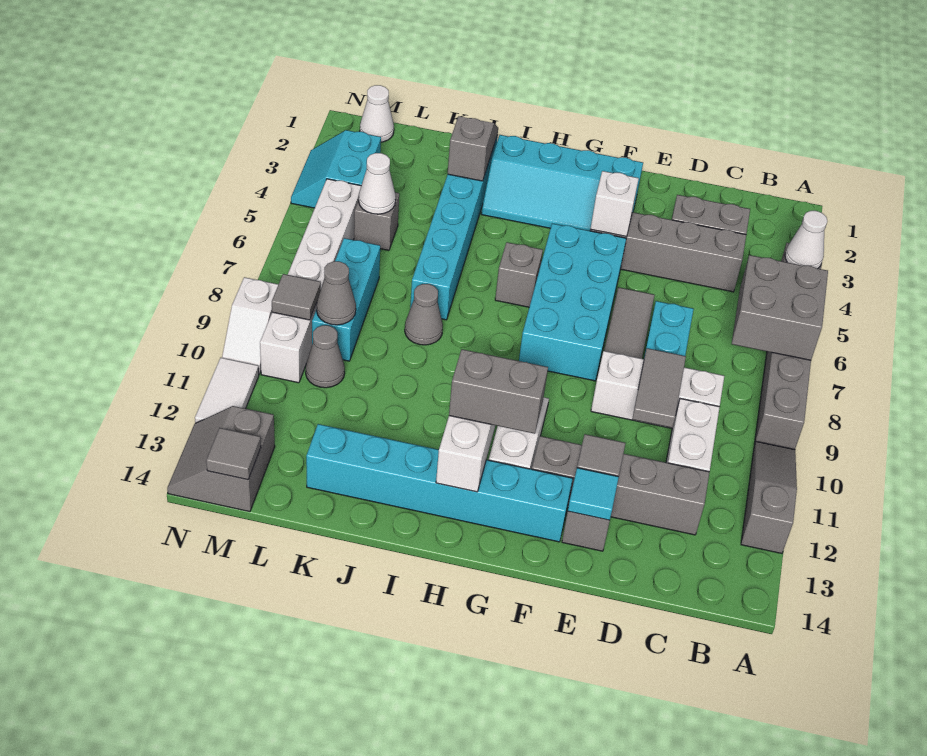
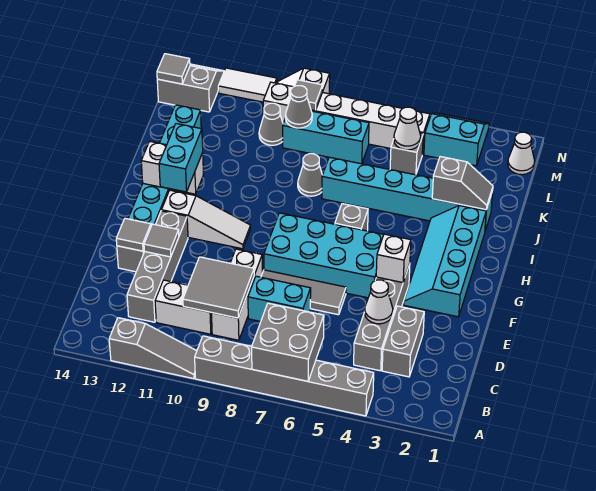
white cone A4 level 2 -> white cone D4 level 2
grey tile D9:D10 level 2 -> grey tile C9:D10 level 2
cyan tile E13 level 2 -> grey tile E13 level 2
grey brick G12:H12 level 3 -> cyan brick G12:H12 level 3

